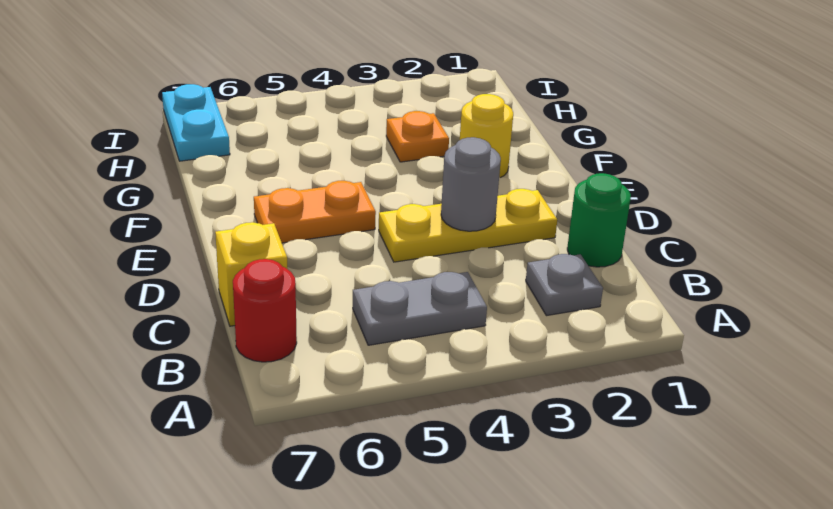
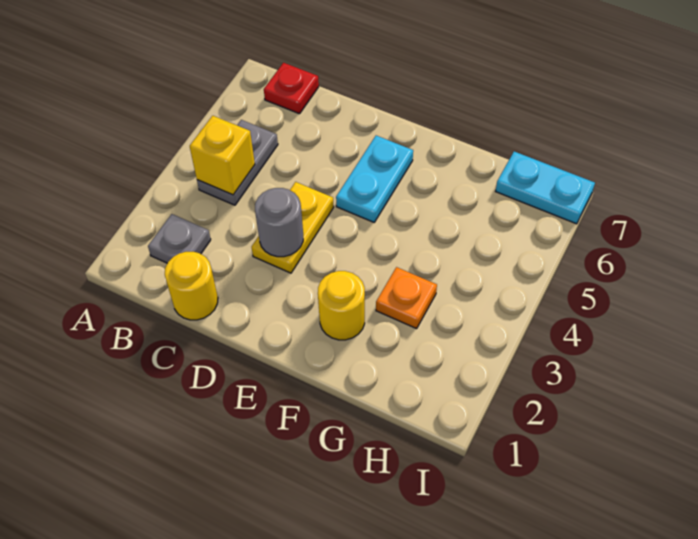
red round brick B7 level 1 -> red plate B7 level 1
green round brick C1 level 1 -> yellow round brick C1 level 1
yellow brick C7 level 1 -> yellow brick B4 level 2
yellow plate D2:D4 level 1 -> yellow plate D3:D4 level 1
orange plate E5:E6 level 1 -> cyan plate E5:E6 level 1

